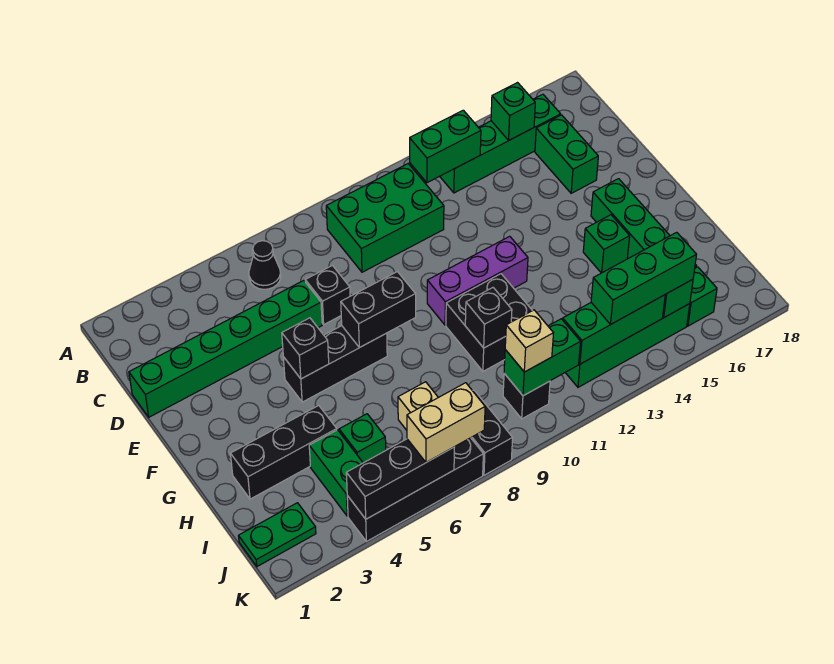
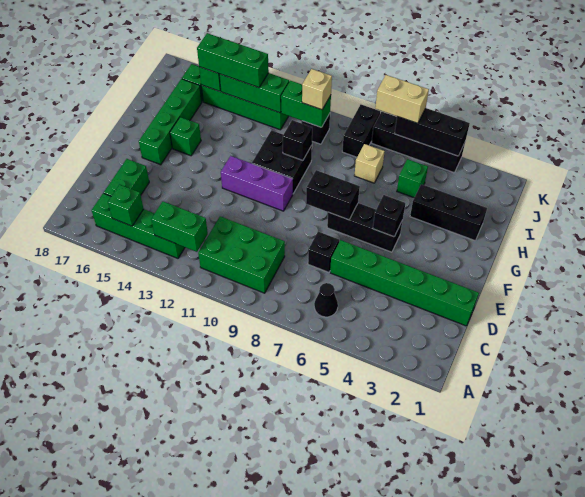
green brick I4:J4 level 1 -> none
green plate J1:J2 level 1 -> none

